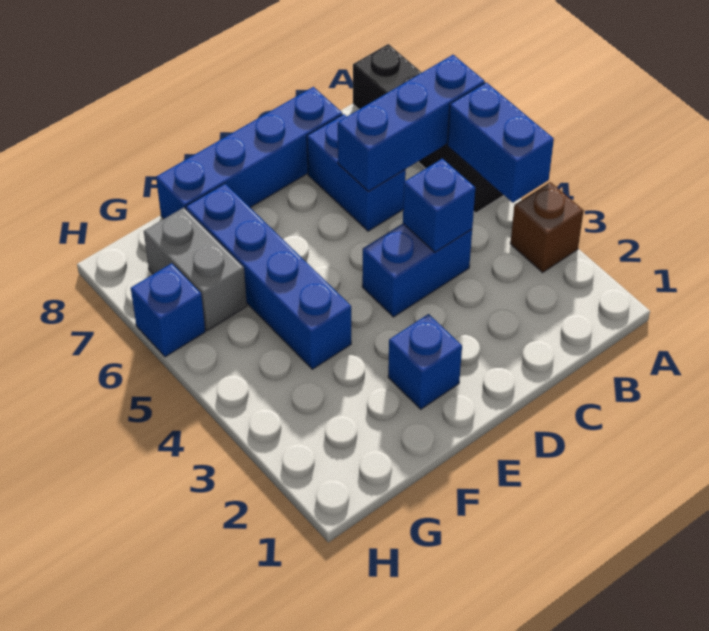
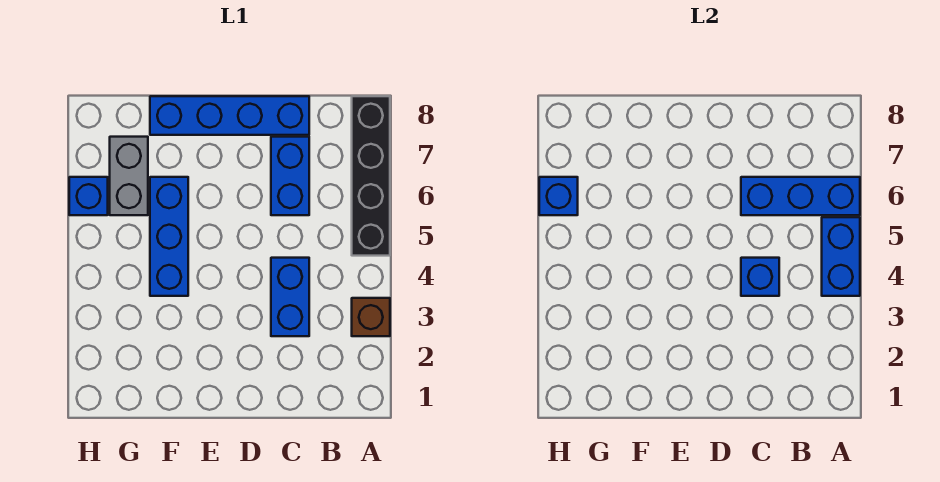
blue brick C4:D4 level 1 -> blue brick C3:C4 level 1
blue brick E2 level 1 -> blue brick H6 level 2
blue brick F4:F7 level 1 -> blue brick F4:F6 level 1

